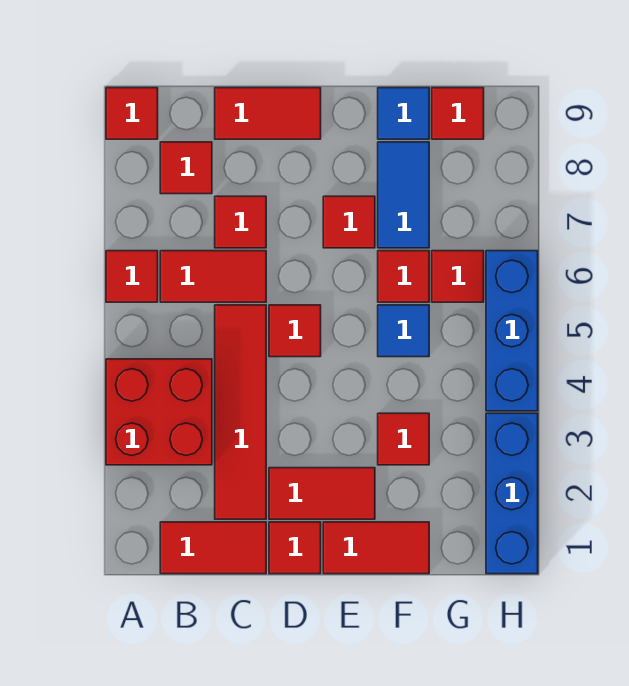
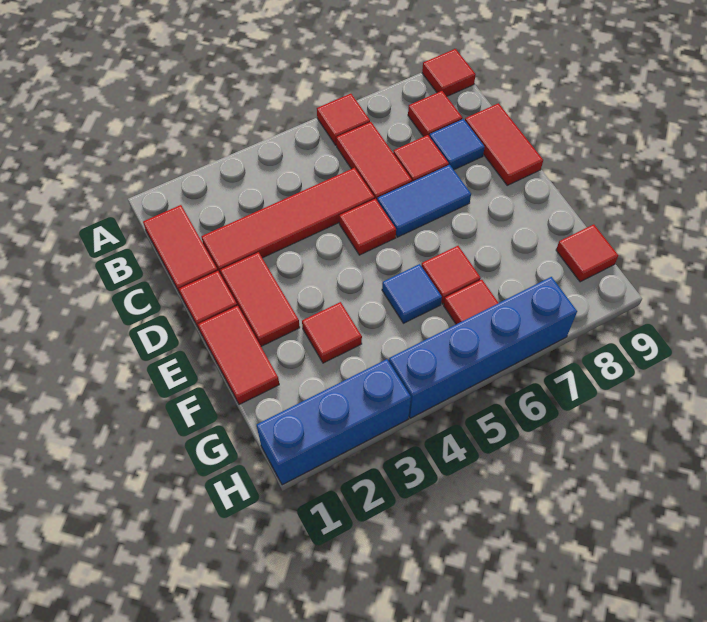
red brick A3:B4 level 1 -> none
red tile E7 level 1 -> none
blue tile F7:F8 level 1 -> blue tile D6:D7 level 1
blue tile F9 level 1 -> blue tile C8 level 1
blue brick H4:H6 level 1 -> blue brick H4:H7 level 1

